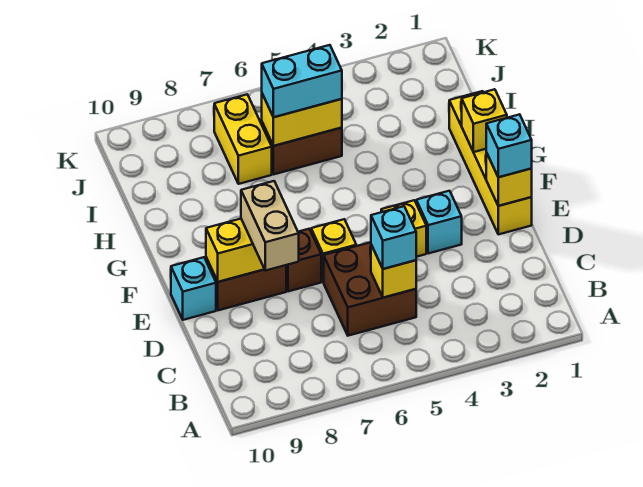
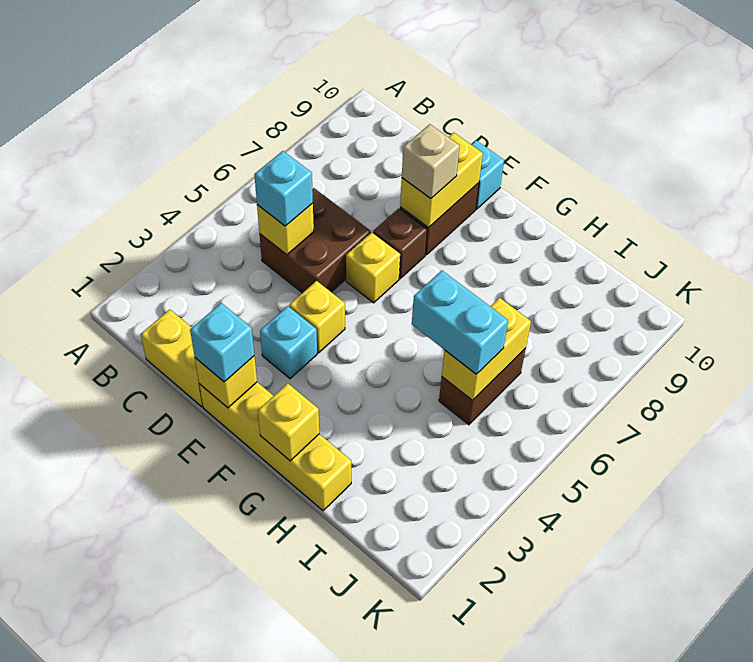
tan brick D8:E8 level 3 -> tan brick E8 level 3
cyan brick I5:I6 level 3 -> cyan brick H5:I5 level 3
yellow brick I7:J7 level 1 -> yellow brick C1:D1 level 1

